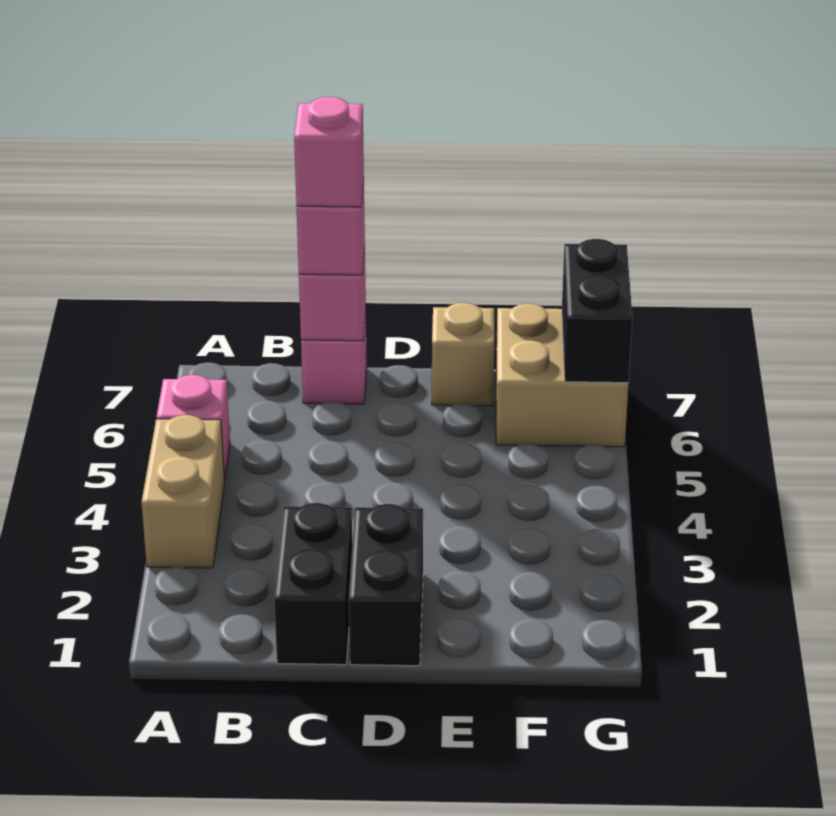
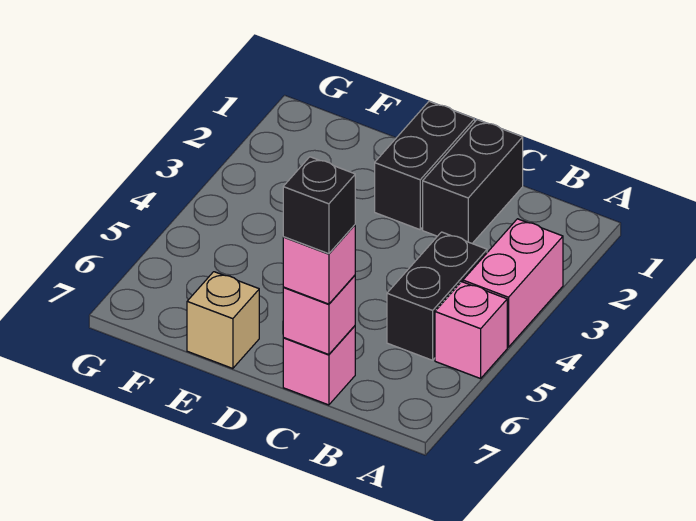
tan brick A3:A4 level 1 -> pink brick A3:A4 level 1
pink brick C7 level 4 -> black brick C7 level 4
tan brick F6:G7 level 1 -> none
black brick G6:G7 level 2 -> black brick B4:B5 level 1

